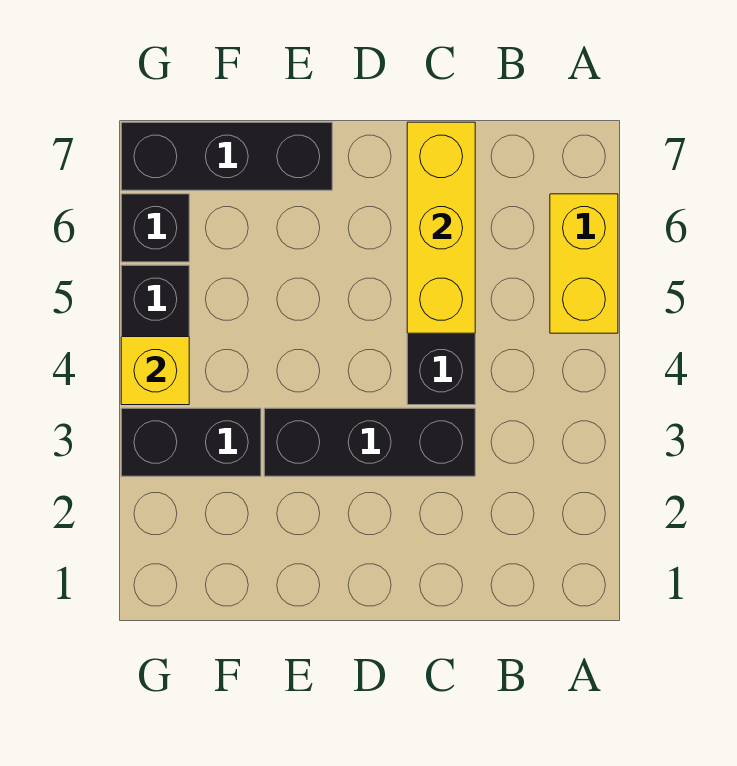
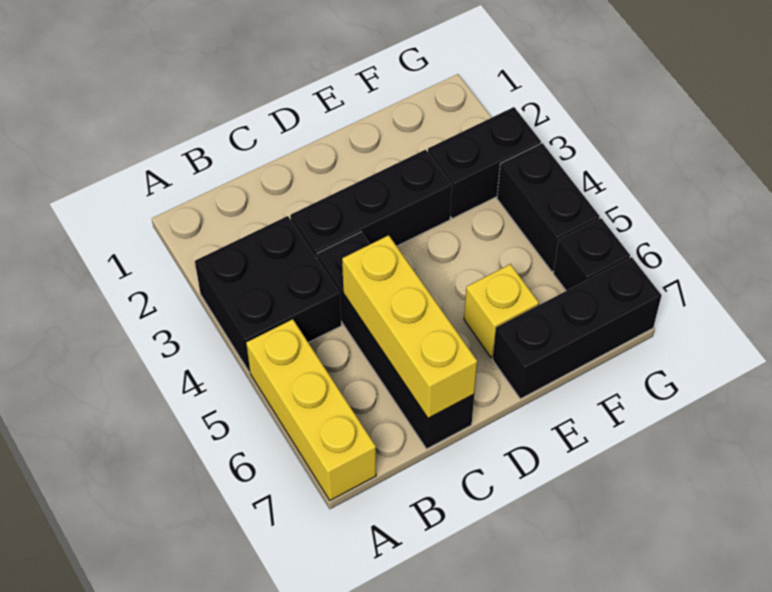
none -> black brick A3:B4 level 1
yellow brick A5:A6 level 1 -> yellow brick A5:A7 level 1
yellow brick G4 level 2 -> yellow brick E6 level 1

